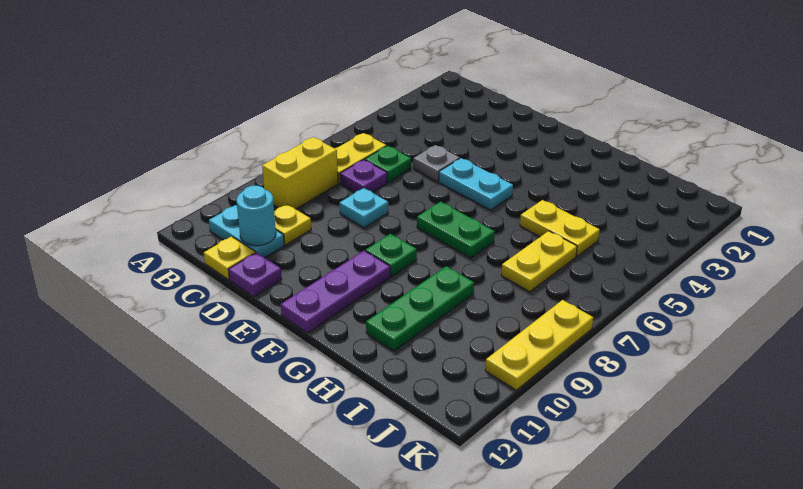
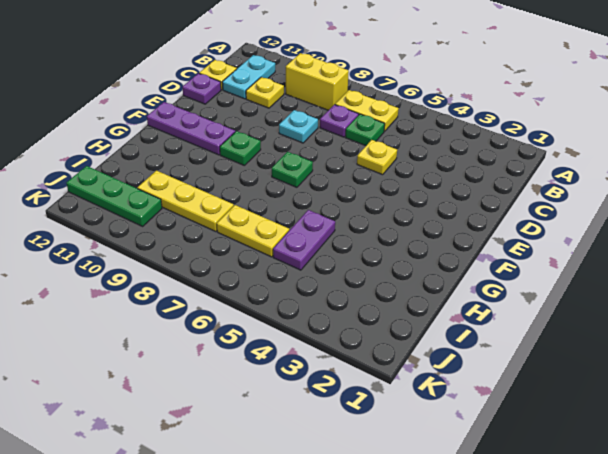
cyan round brick C11 level 2 -> none
grey plate D5 level 1 -> yellow plate D5 level 1
cyan plate E5:F5 level 1 -> none
green plate F7:G7 level 1 -> green plate F7 level 1
yellow plate H5:I5 level 1 -> purple plate H5:I5 level 1
green plate H9:H11 level 1 -> green plate J10:J12 level 1
yellow plate K8:K10 level 1 -> yellow plate I8:I10 level 1

